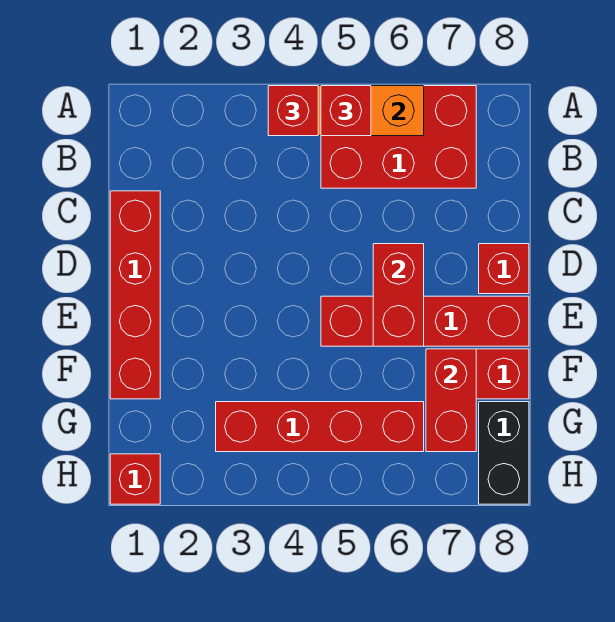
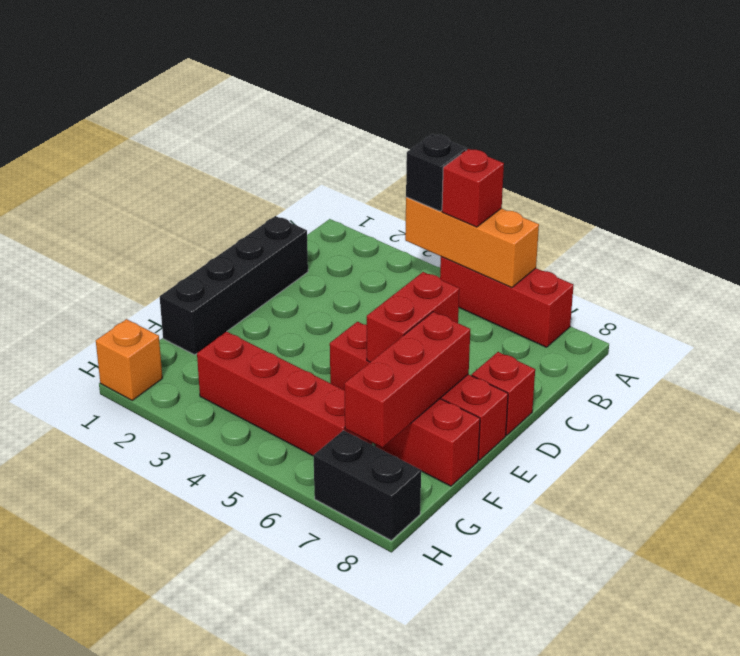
red brick A4 level 3 -> black brick A4 level 3
red brick A5:B7 level 1 -> red brick A5:A7 level 1
red brick C1:F1 level 1 -> black brick C1:F1 level 1
red brick F7:G7 level 2 -> red brick E7:G7 level 2
black brick G8:H8 level 1 -> black brick H7:H8 level 1
red brick H1 level 1 -> orange brick H1 level 1

